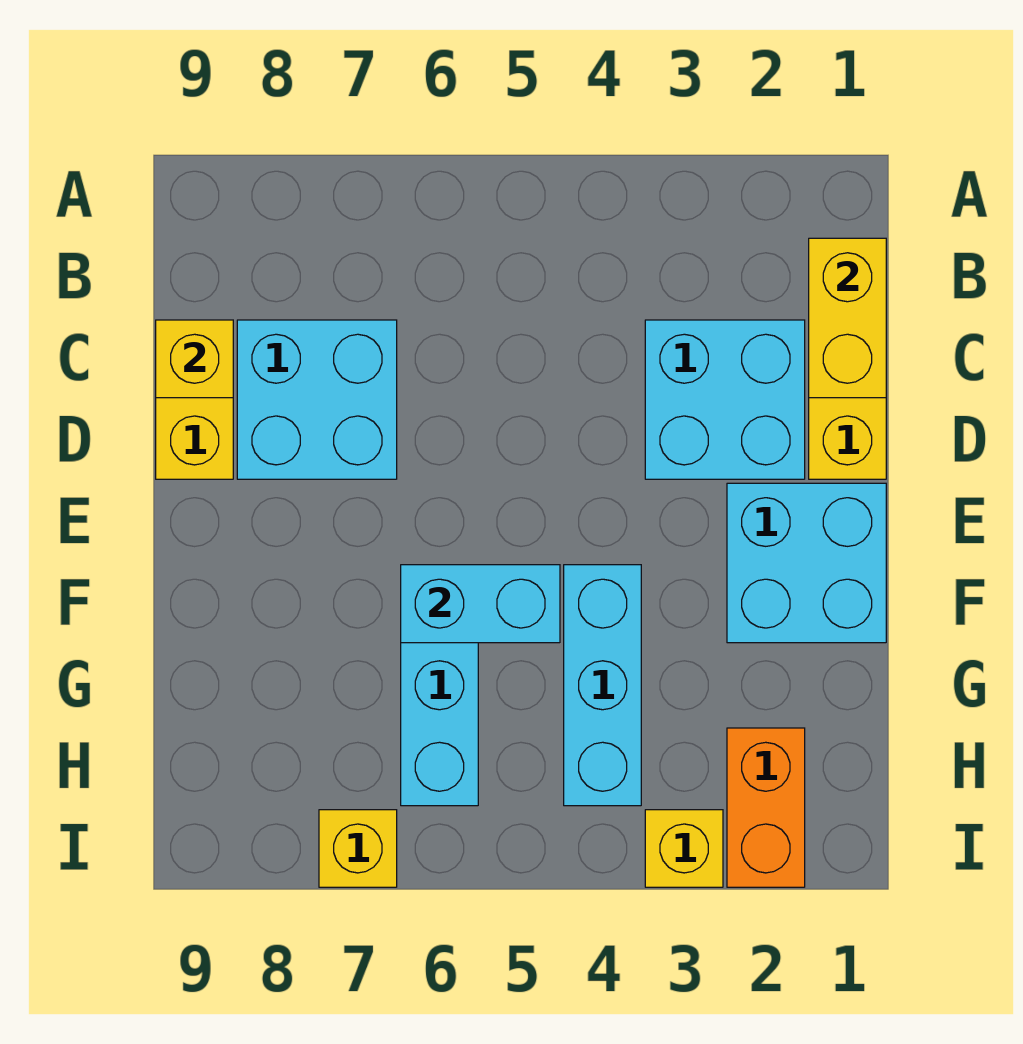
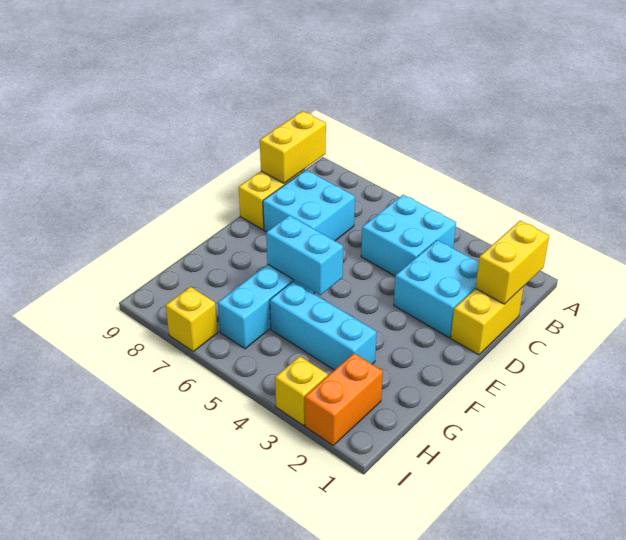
yellow brick C9 level 2 -> yellow brick B9:C9 level 2
cyan brick E1:F2 level 1 -> cyan brick B4:C5 level 1
cyan brick F4:H4 level 1 -> cyan brick G3:G5 level 1

